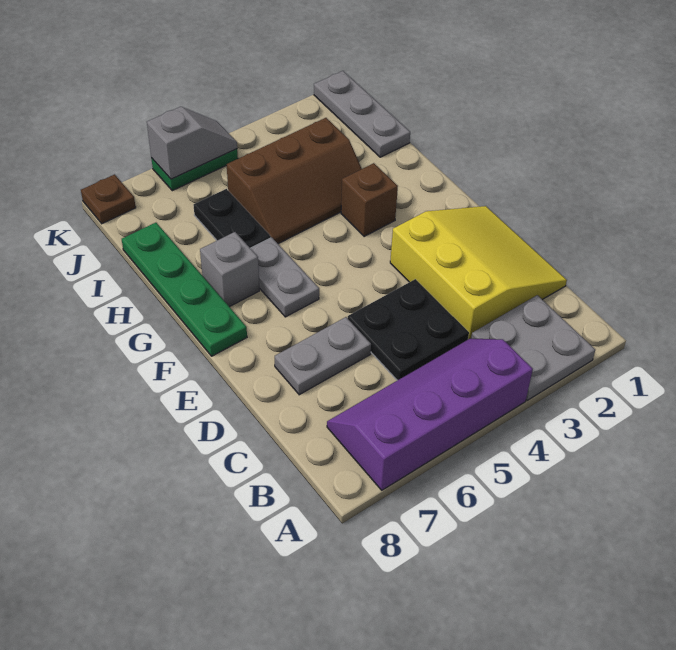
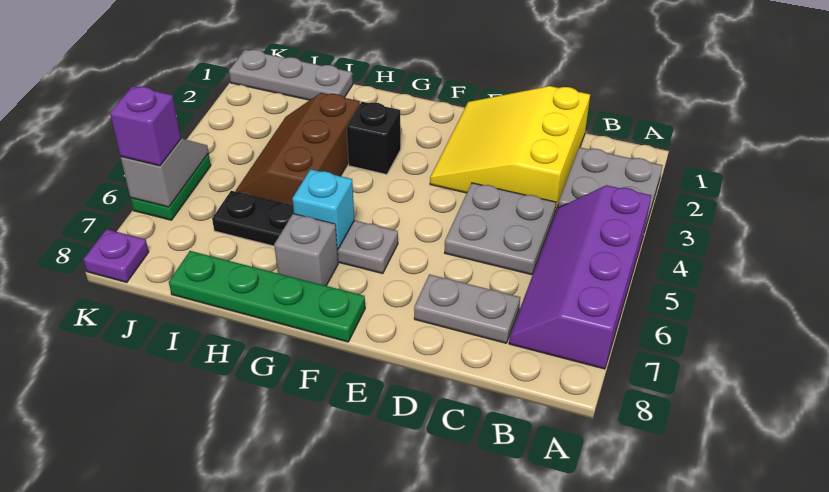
yellow slope C1:E3 level 1 top 3 -> yellow slope C1:E3 level 1 top C
black plate C4:D5 level 1 -> grey plate C4:D5 level 1
grey plate D6:D7 level 1 -> grey plate C7:D7 level 1
brown brick G3 level 1 -> black brick G3 level 1
none -> cyan brick G6 level 2
brown slope H3:I5 level 1 top I -> brown slope H3:I5 level 1 top H
none -> purple brick K6 level 3
brown plate K8 level 1 -> purple plate K8 level 1

